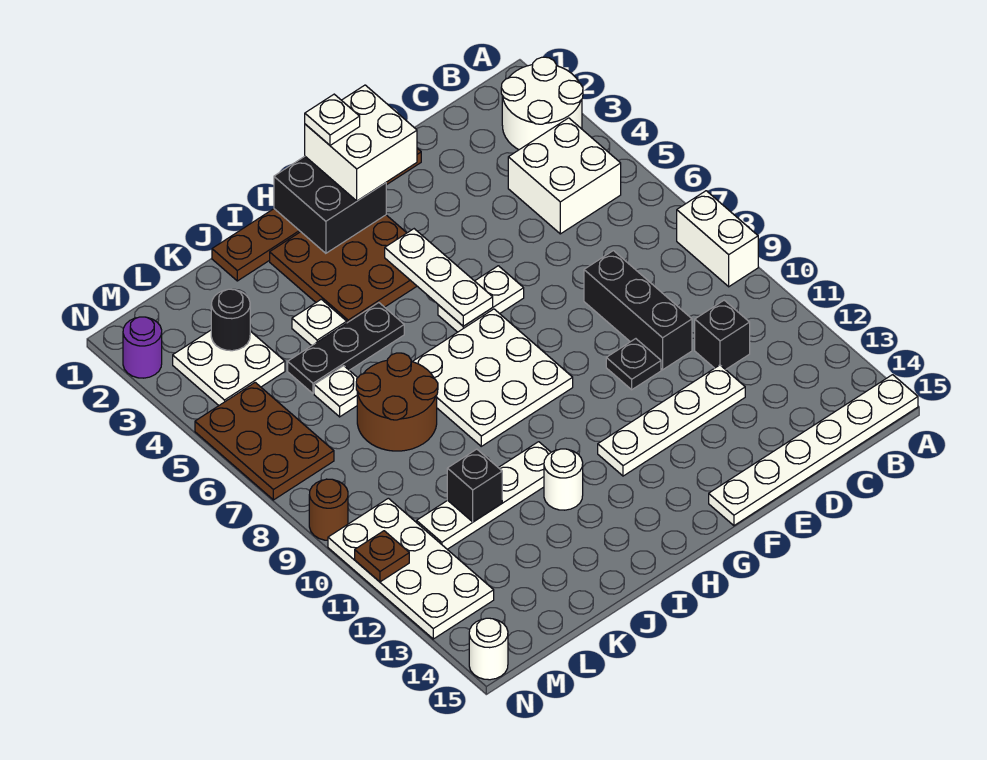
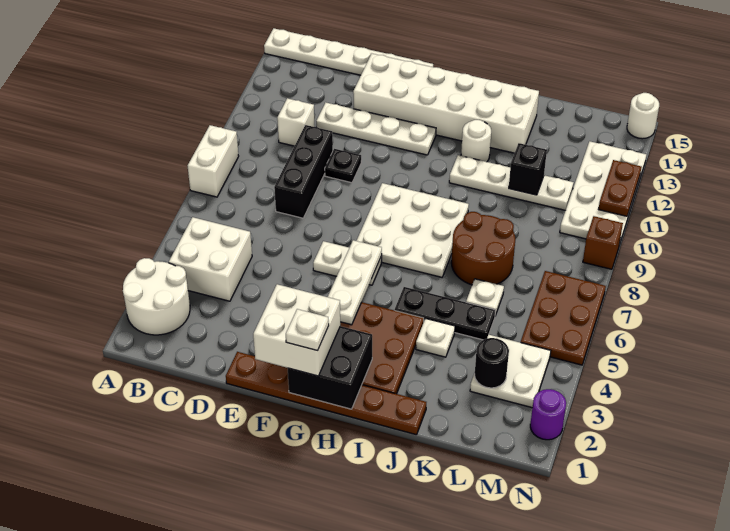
black brick C11 level 1 -> white brick C11 level 1
none -> white brick E13:J14 level 1
brown round brick N9 level 1 -> brown brick N9 level 1
brown plate N11 level 2 -> brown plate N11:N12 level 2

